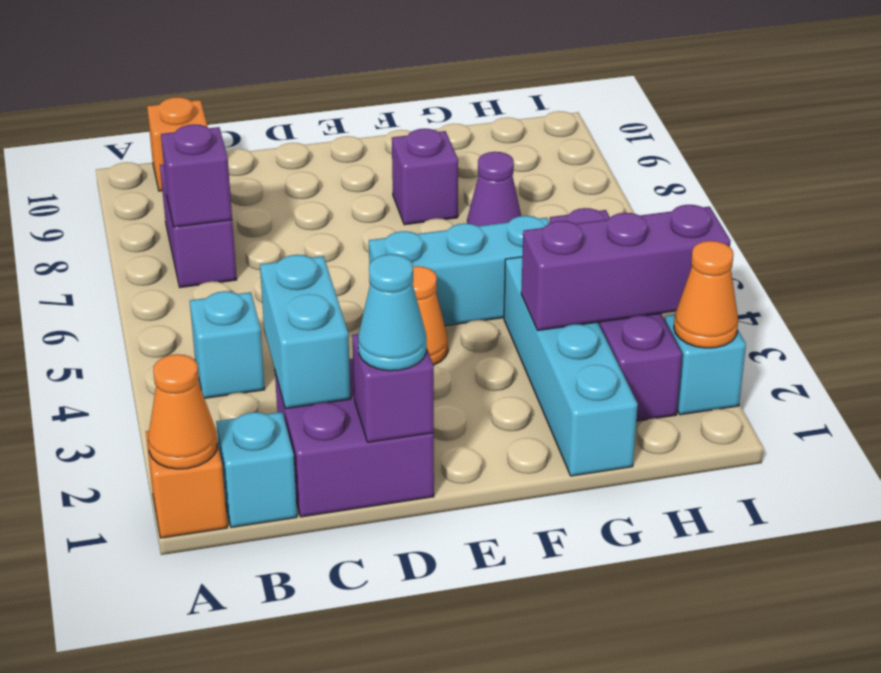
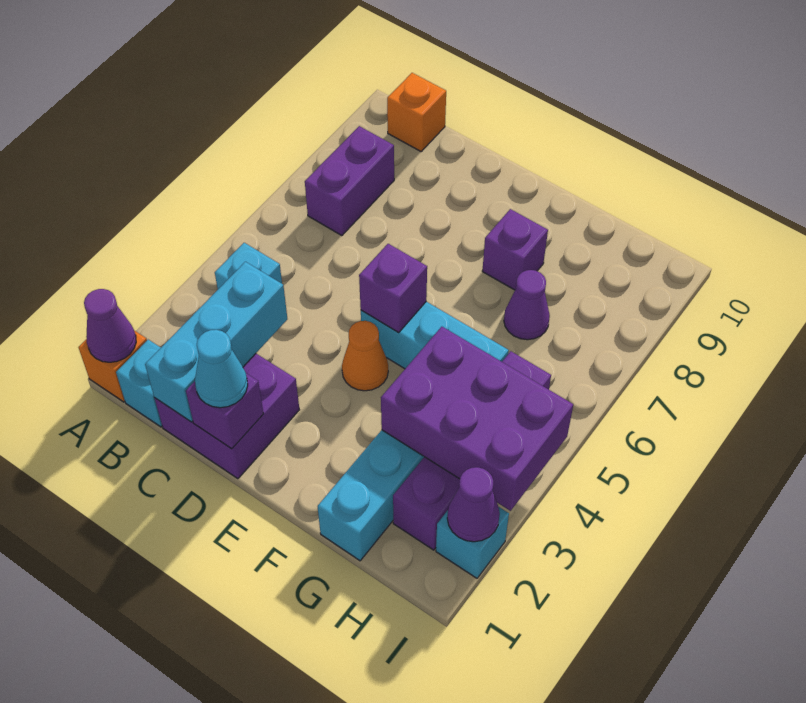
orange cone A1 level 2 -> purple cone A1 level 2
purple brick B7 level 2 -> purple brick E5 level 2
cyan brick C2:C3 level 2 -> cyan brick C1:C3 level 2
purple brick G3:I3 level 2 -> purple brick G3:I4 level 2
orange cone I2 level 2 -> purple cone I2 level 2

